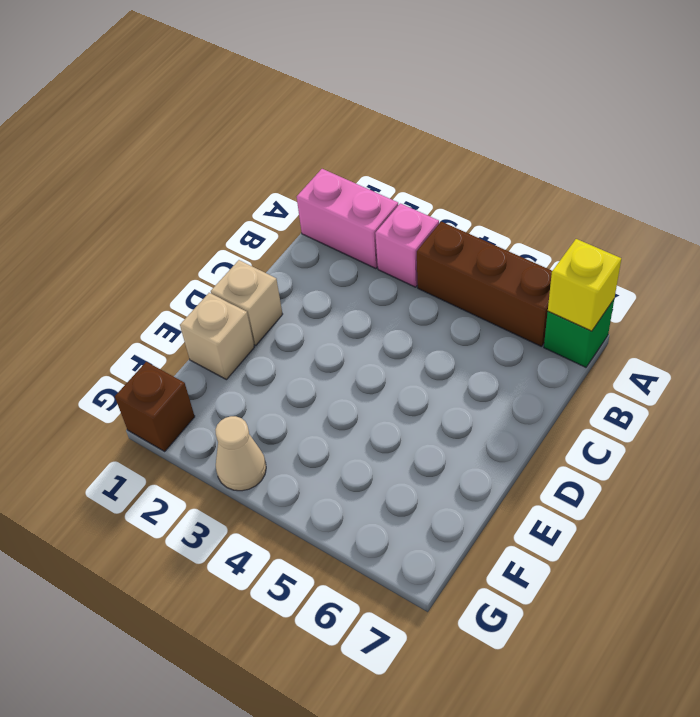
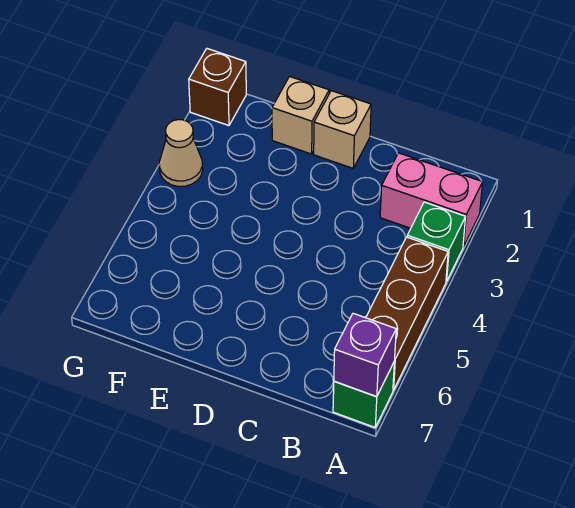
pink brick A1:A2 level 1 -> pink brick A2:B2 level 1
pink brick A3 level 1 -> green brick A3 level 1
yellow brick A7 level 2 -> purple brick A7 level 2

